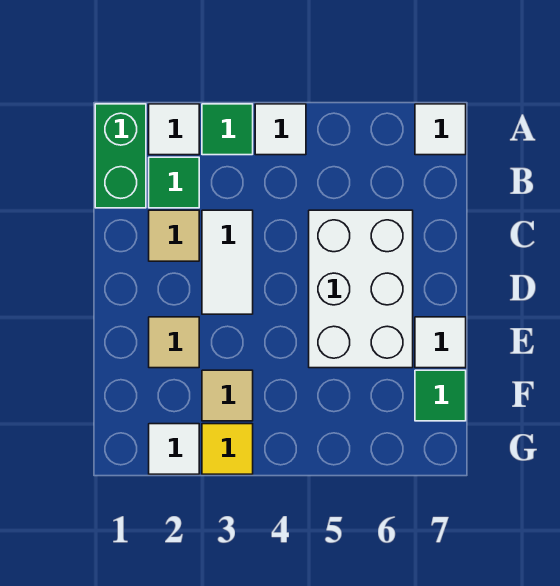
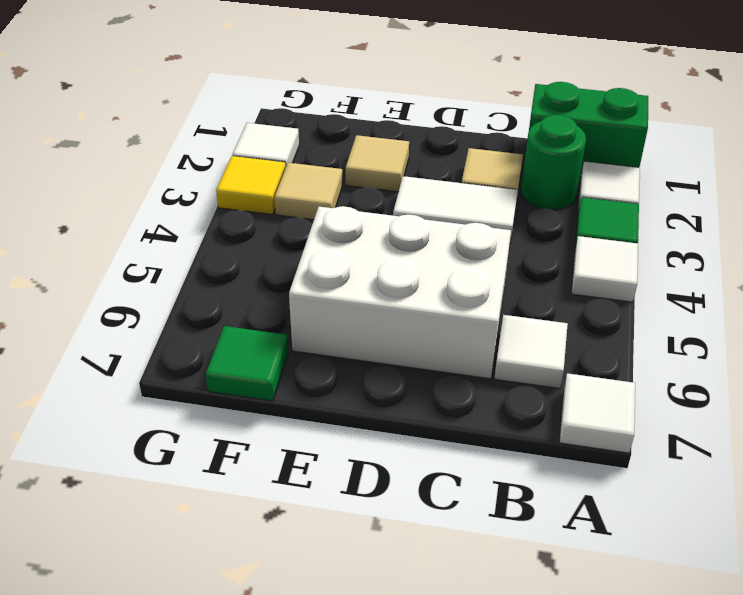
green tile B2 level 1 -> green round brick B2 level 1
white tile E7 level 1 -> white tile B6 level 1

